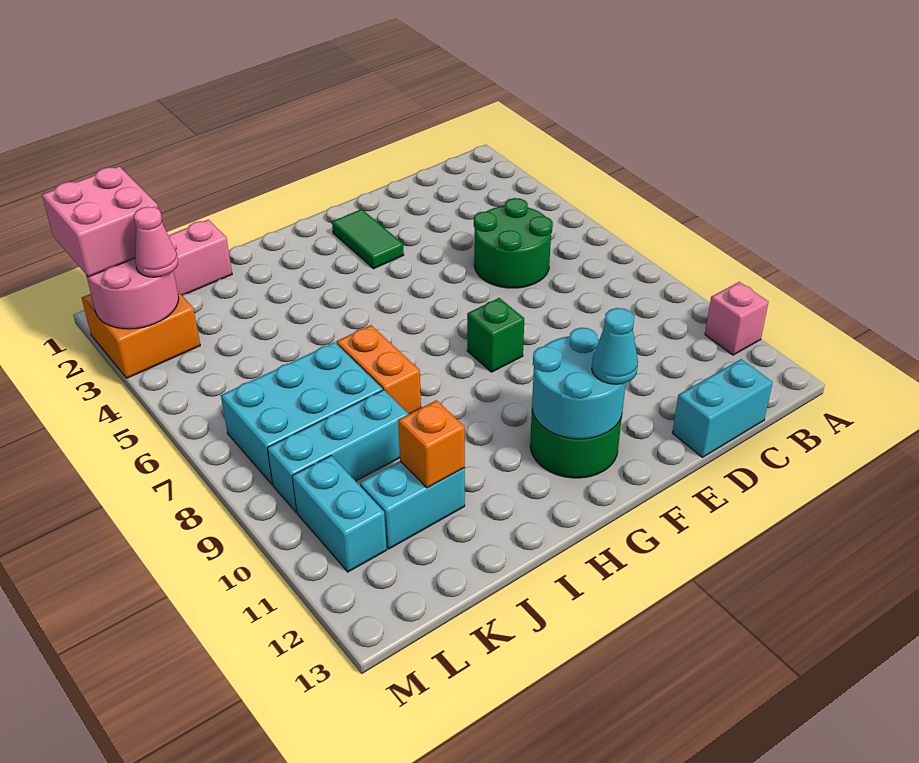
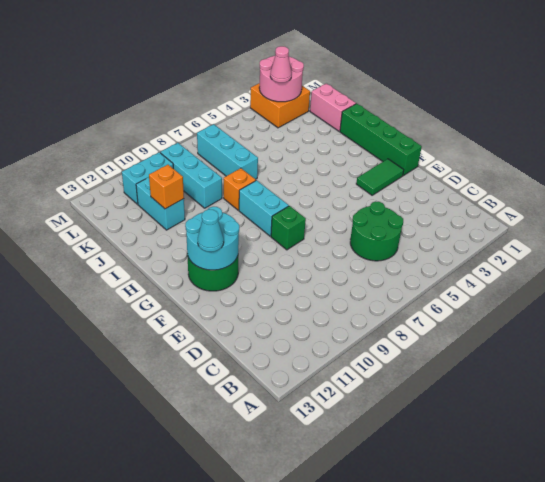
pink brick A11 level 1 -> none
cyan brick C13:D13 level 1 -> cyan brick G8:H8 level 1
none -> green brick F1:I1 level 1
orange brick I7:I8 level 1 -> orange brick I8 level 1
cyan brick J7:L8 level 1 -> cyan brick J7:L7 level 1
pink brick L1:M2 level 3 -> none

